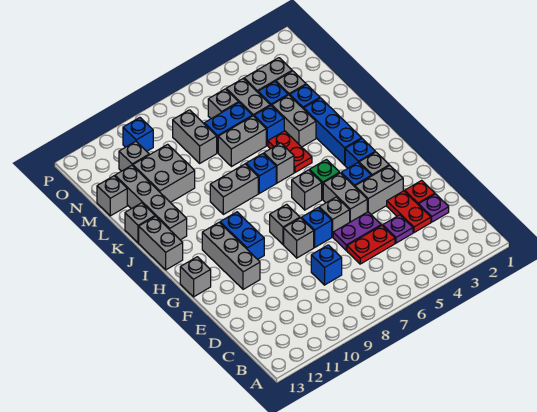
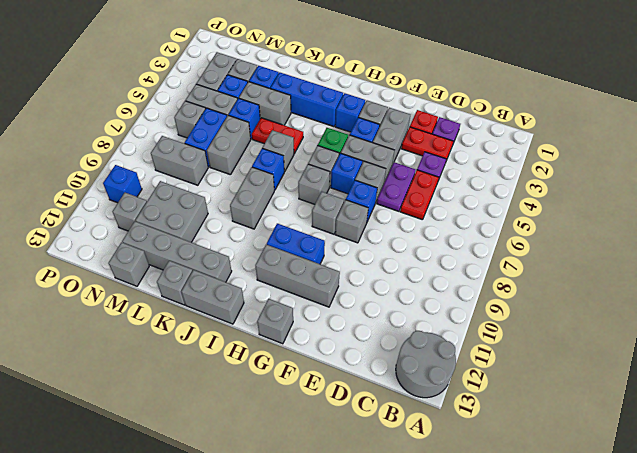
none -> grey round brick A12:B13 level 1
blue brick D8 level 1 -> blue brick G6 level 1
none -> grey brick H7 level 1

